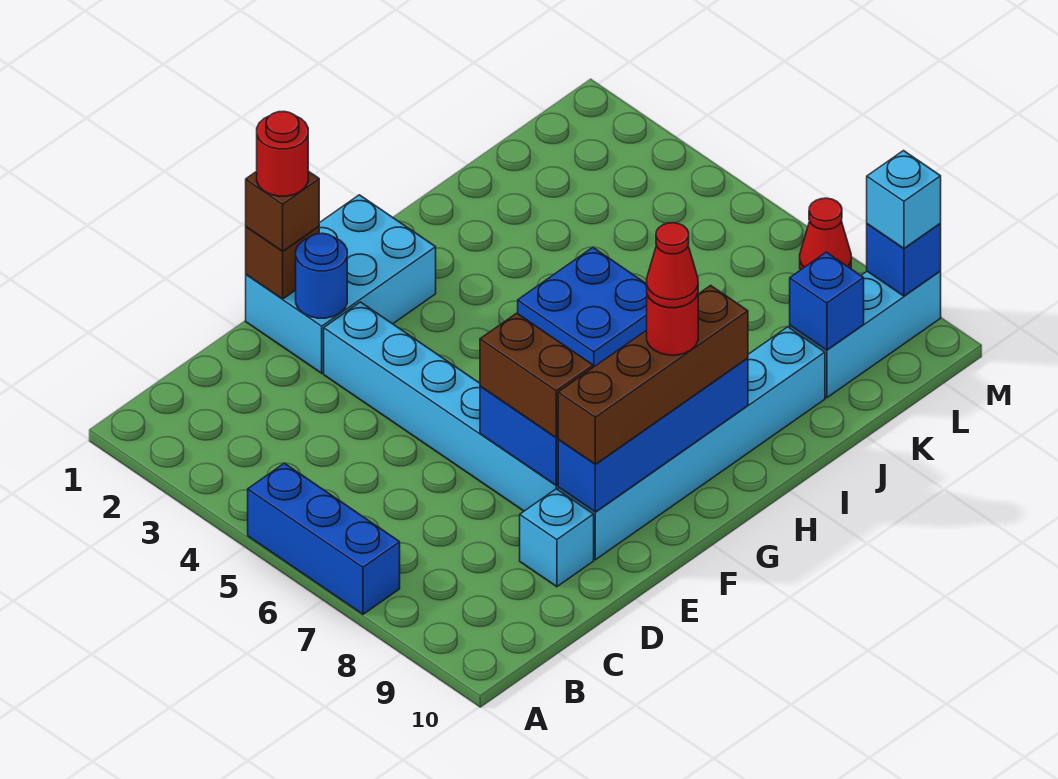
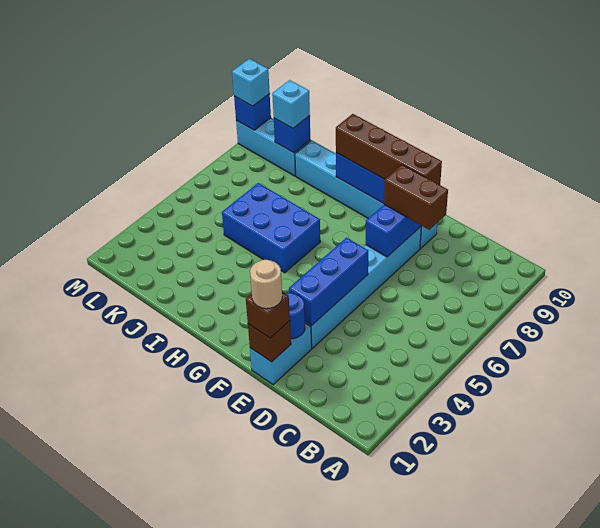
blue brick A5:A7 level 1 -> blue brick E3:E5 level 2
cyan brick D9 level 1 -> cyan brick K9 level 3
cyan brick E1:G2 level 1 -> cyan brick E1:E2 level 1
red round brick E1 level 4 -> tan round brick E1 level 4
brown brick E7:E8 level 3 -> brown brick D8:E8 level 3
red round brick G9 level 4 -> none
red cone G9 level 5 -> none
blue brick H5:I6 level 1 -> blue brick H5:J6 level 1
red cone M7 level 1 -> none

